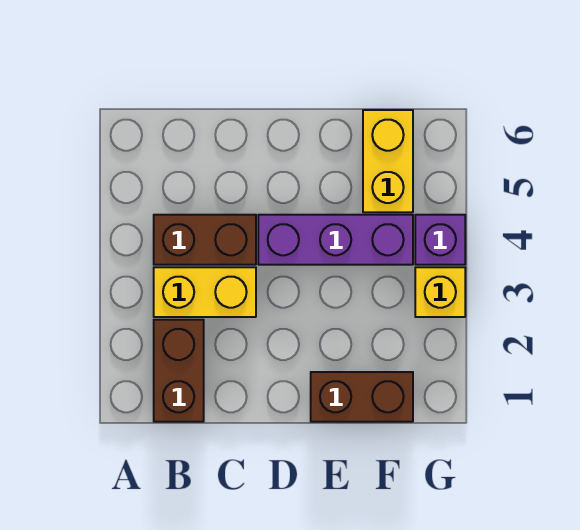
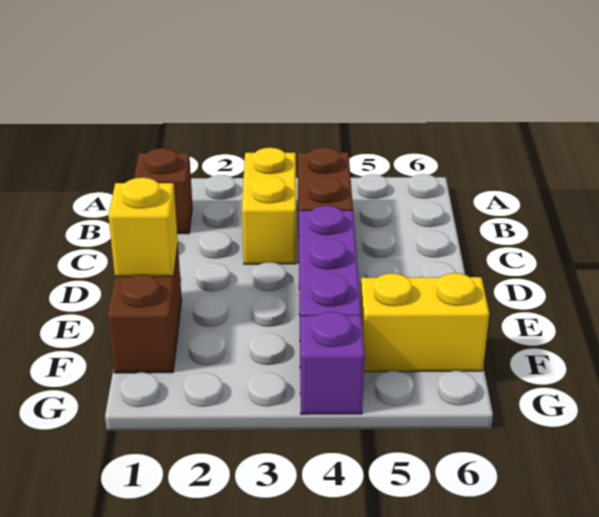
brown brick B1:B2 level 1 -> brown brick B1 level 1
yellow brick G3 level 1 -> yellow brick E1 level 2

